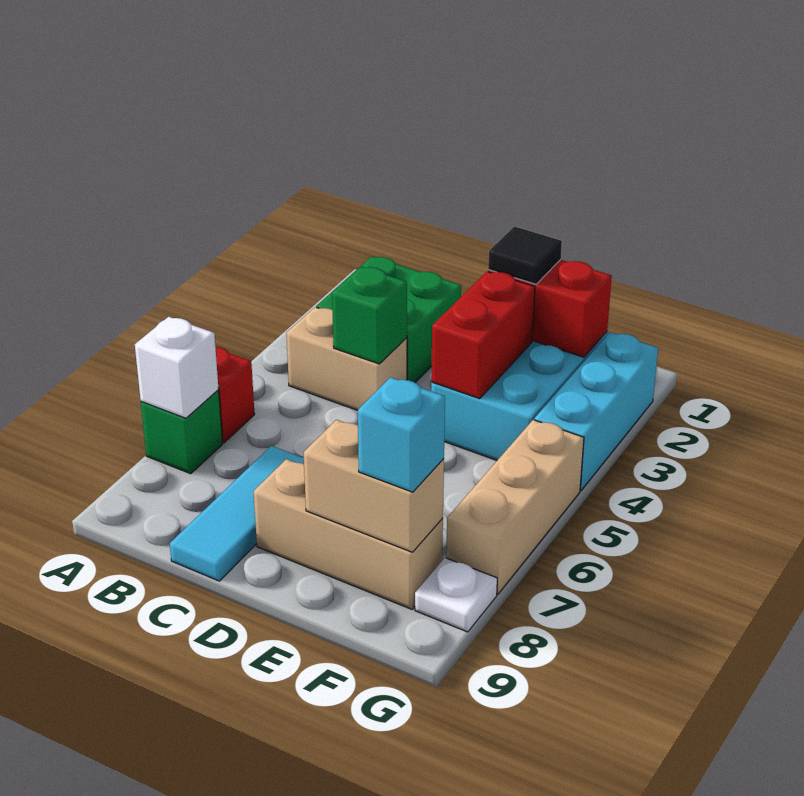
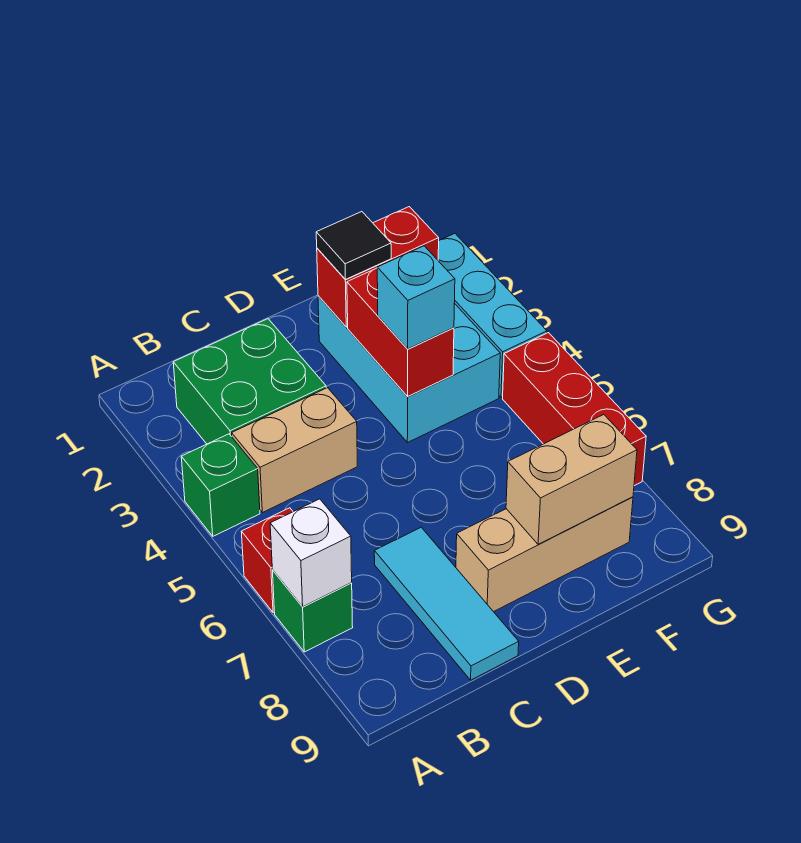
green brick C4 level 2 -> green brick A4 level 1
cyan brick F8 level 3 -> cyan brick E4 level 3
tan brick G5:G7 level 1 -> red brick G5:G7 level 1
white plate G8 level 1 -> none

